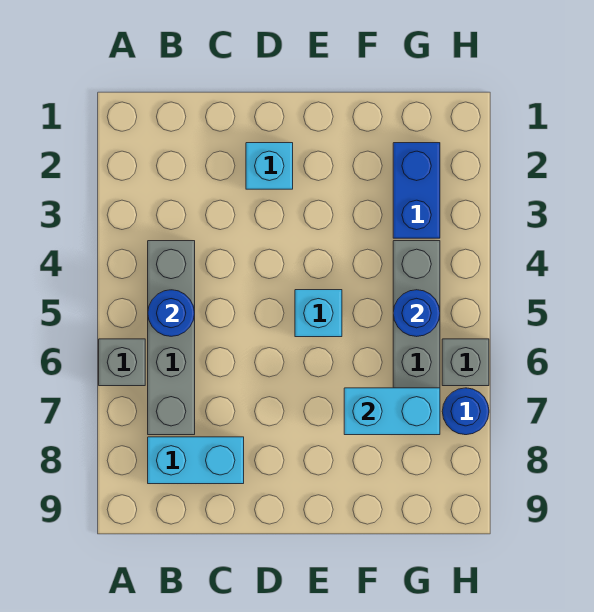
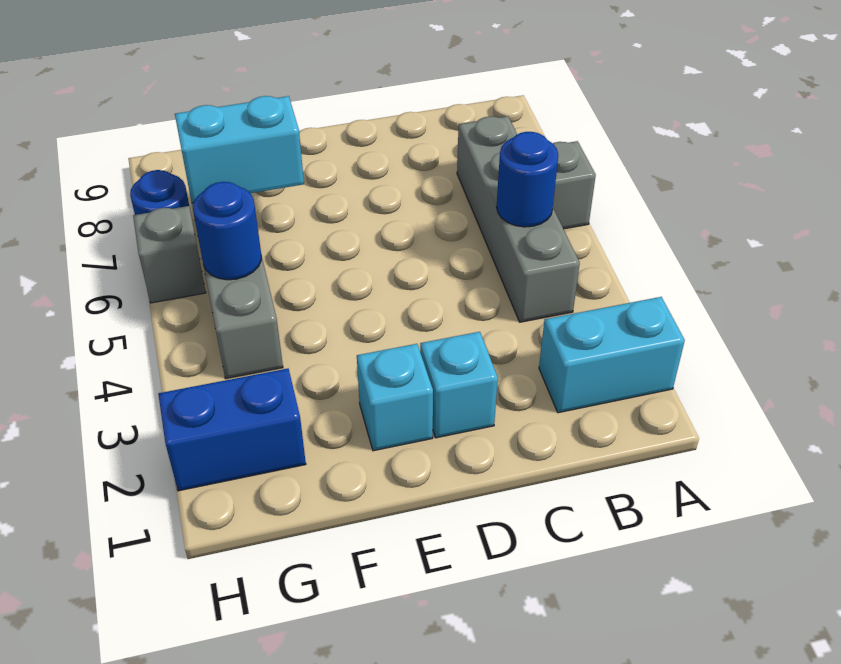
cyan brick B8:C8 level 1 -> cyan brick A2:B2 level 1
cyan brick E5 level 1 -> cyan brick E2 level 1
blue brick G2:G3 level 1 -> blue brick G2:H2 level 1

